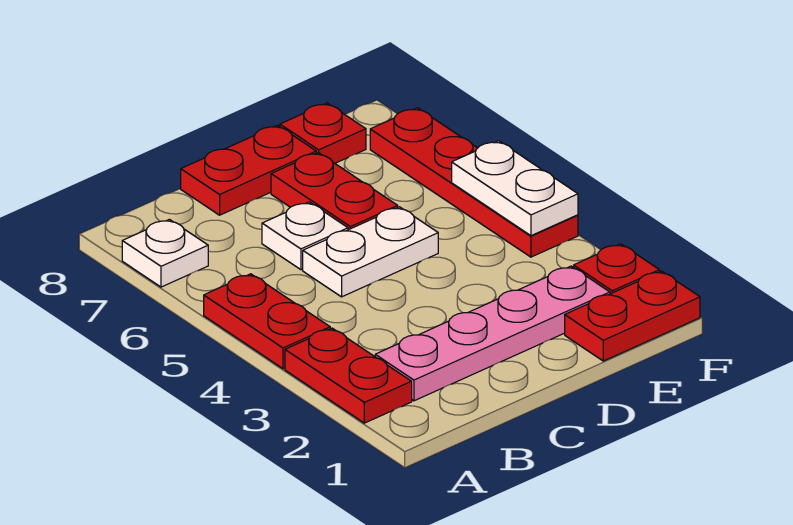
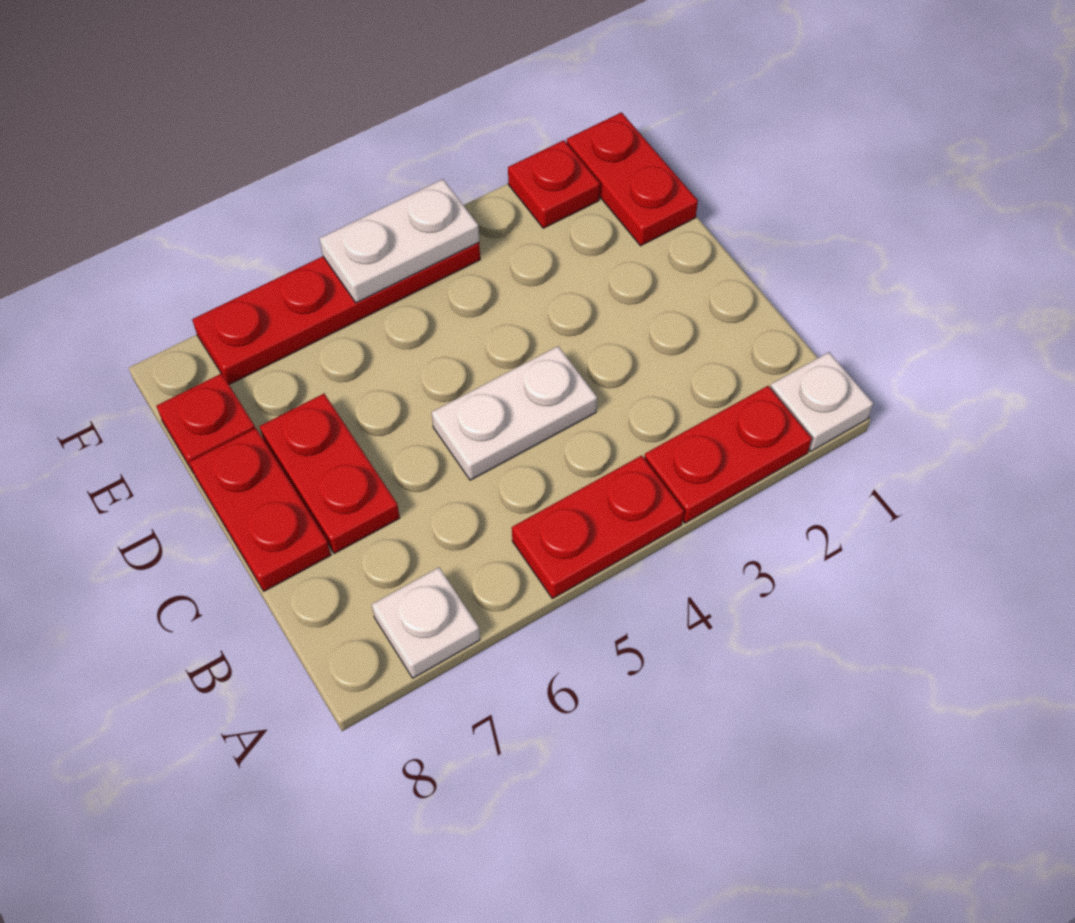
pink plate B2:E2 level 1 -> none
white plate C5:D5 level 1 -> white plate C4:C5 level 1
white plate C6 level 1 -> white plate A1 level 1
red plate D6:D7 level 1 -> red plate C7:D7 level 1

